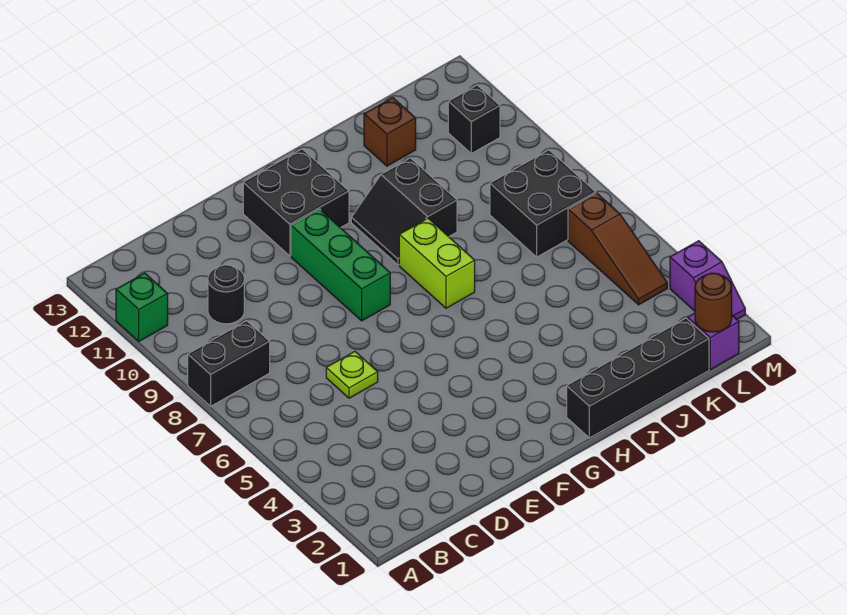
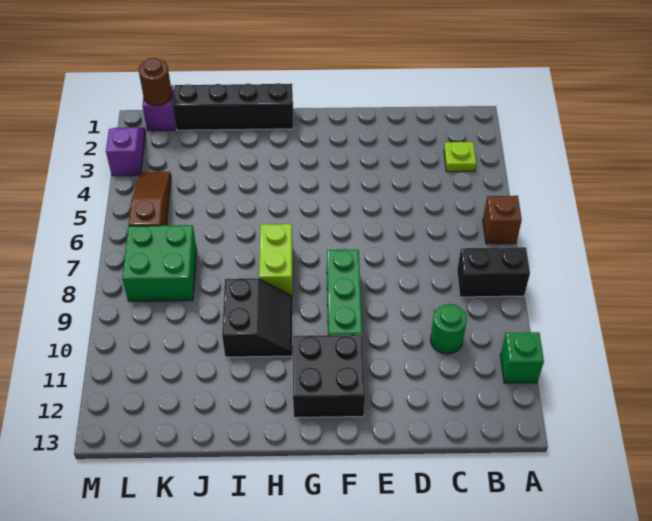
black round brick C10 level 1 -> green round brick C10 level 1
lime plate D6 level 1 -> lime plate B3 level 1
brown brick J12 level 1 -> brown brick A6 level 1
black brick K7:L8 level 1 -> green brick K7:L8 level 1
black brick L11 level 1 -> none

